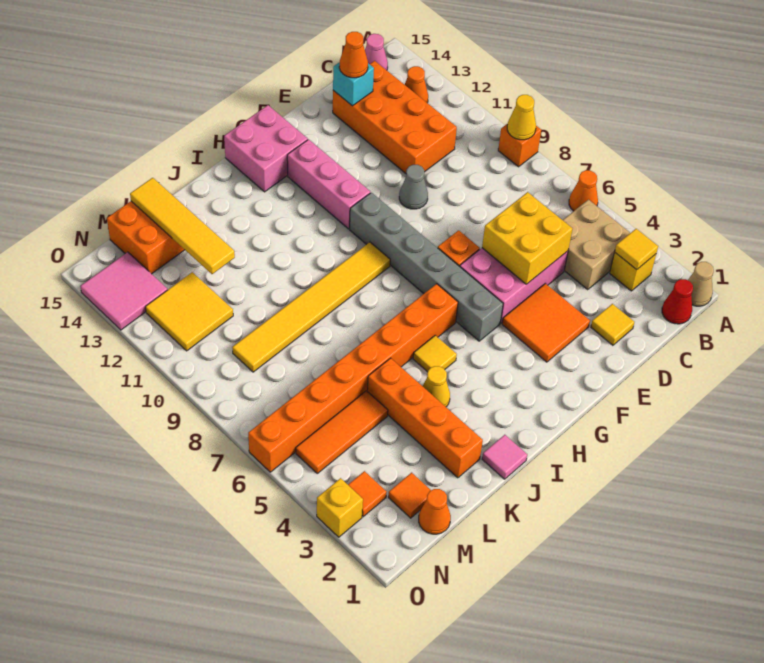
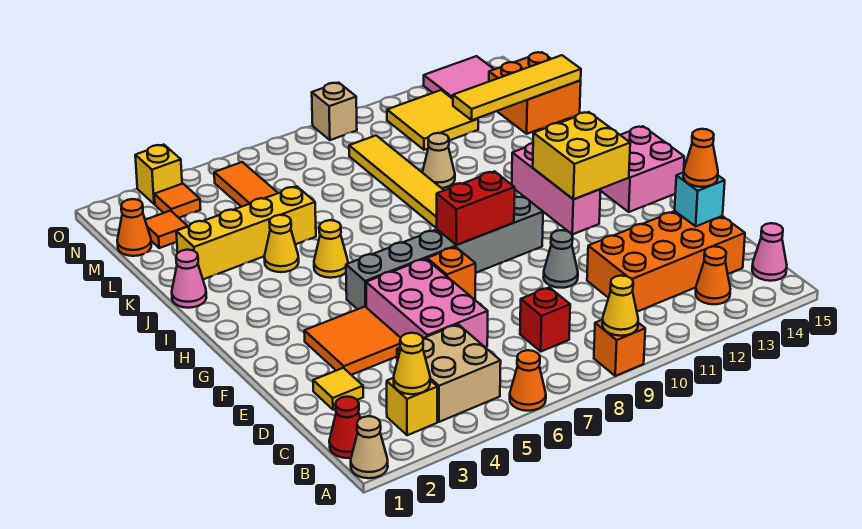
yellow tile B3 level 2 -> yellow cone B3 level 2
none -> red brick C8 level 1
yellow brick D5:E6 level 2 -> yellow brick G12:H13 level 2
none -> red brick G8:G9 level 2
pink brick G11:G13 level 1 -> pink brick G12:I12 level 1
orange brick H6:O6 level 1 -> none
yellow tile I5 level 1 -> yellow cone I5 level 1
pink tile J1 level 1 -> pink cone J1 level 1
orange brick K2:K5 level 1 -> yellow brick K2:K5 level 1
none -> tan cone K10 level 1
none -> tan brick O9 level 1

